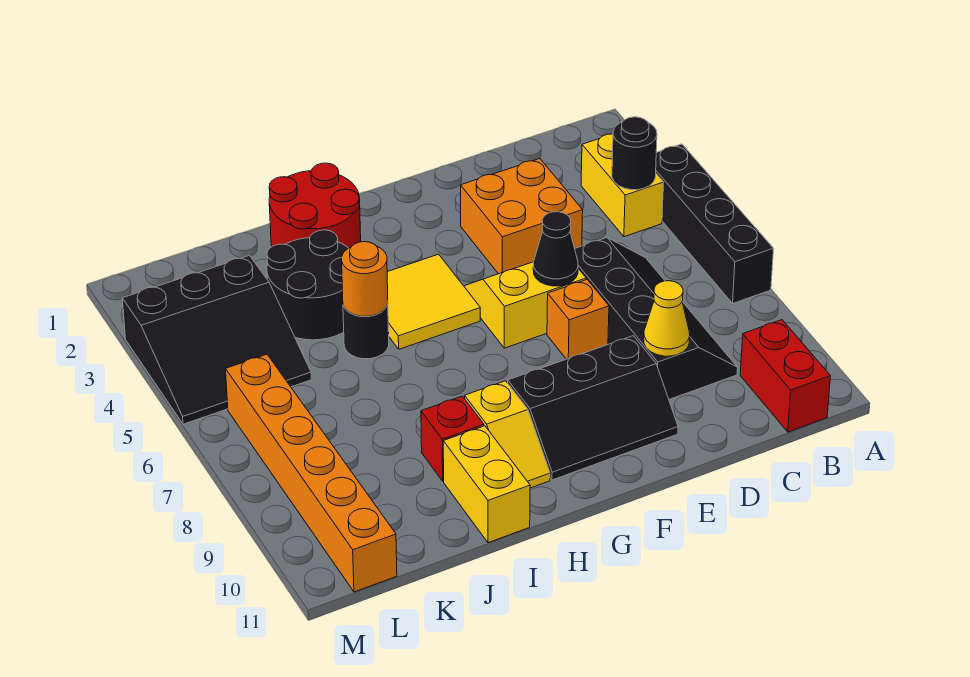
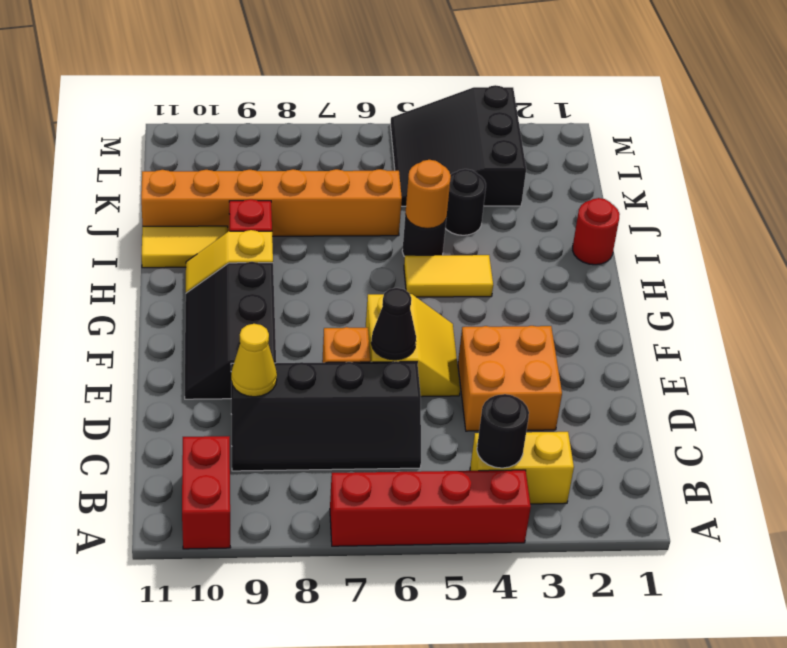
black brick A4:A7 level 1 -> red brick A4:A7 level 1
red brick B10:B11 level 1 -> red brick A10:B10 level 1
yellow tile G4:H5 level 1 -> yellow tile H4:H5 level 1
red round brick H1:I2 level 1 -> red round brick I1 level 1
black round brick I3:J4 level 1 -> black round brick J4 level 1
yellow brick I10:I11 level 1 -> yellow tile I10:I11 level 1
orange brick L6:L11 level 1 -> orange brick J6:J11 level 1

